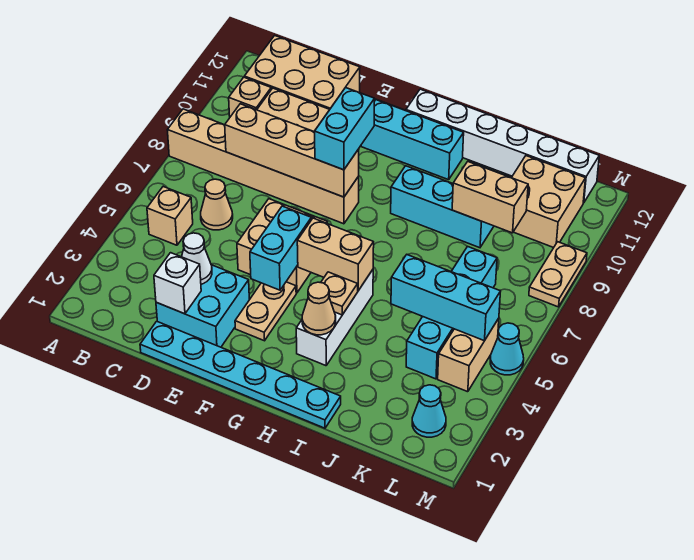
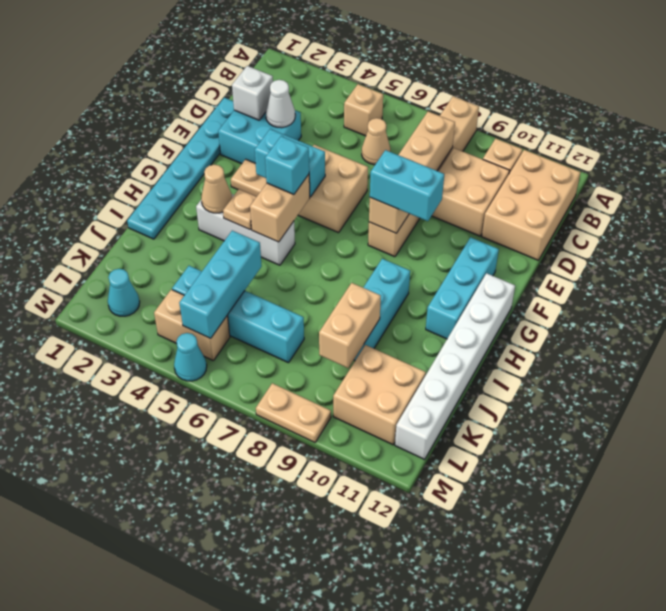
none -> cyan brick G5 level 3

